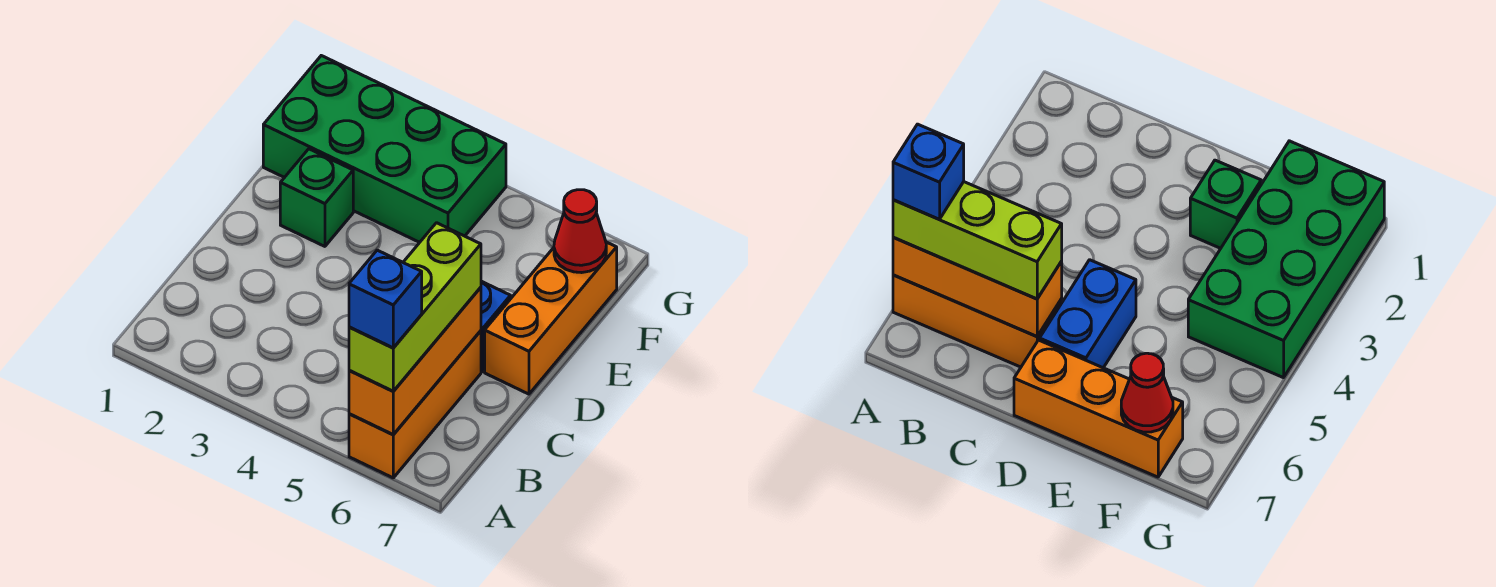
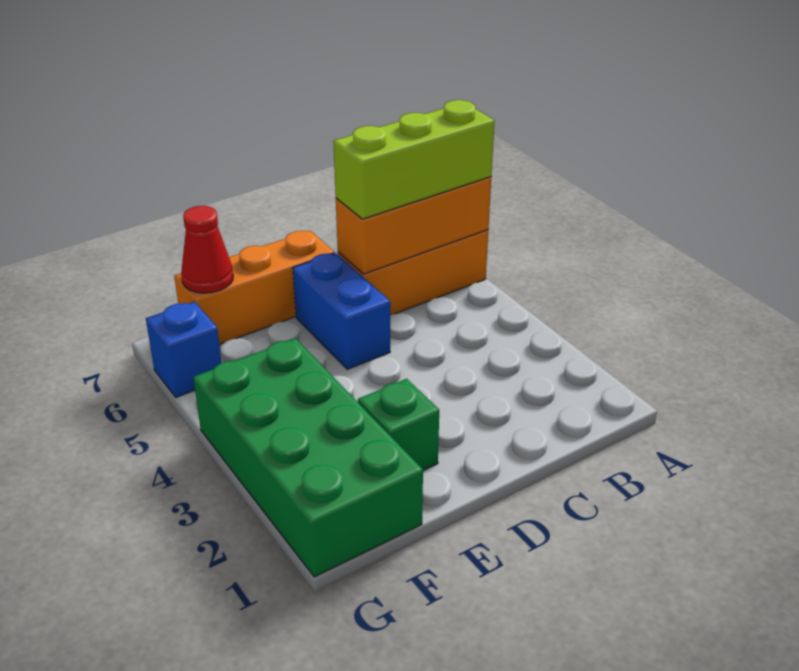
blue brick A6 level 4 -> blue brick G6 level 1

